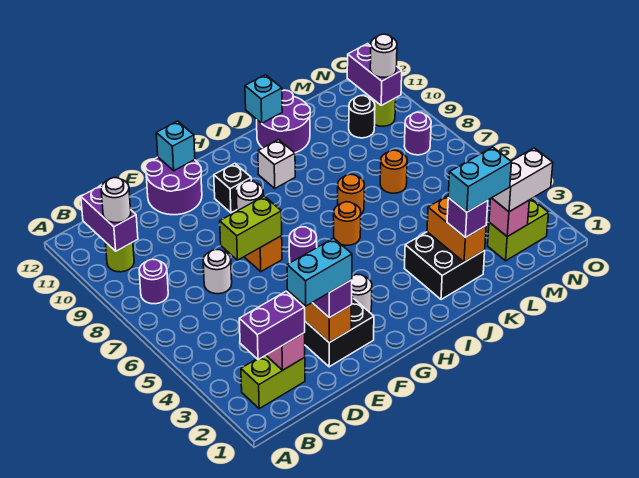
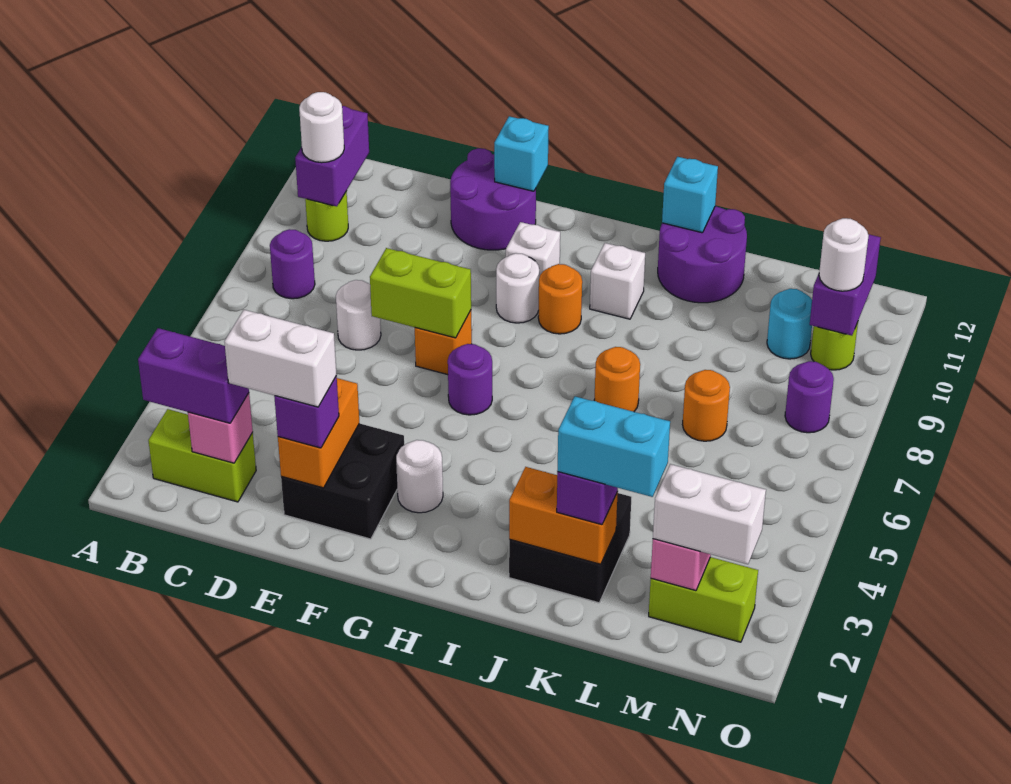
cyan brick D2:E2 level 4 -> white brick D2:E2 level 4
black brick G10 level 1 -> white brick G10 level 1
orange round brick I6 level 1 -> orange round brick H9 level 1
orange brick K2:K3 level 2 -> orange brick J2:K2 level 2
black round brick M10 level 1 -> cyan round brick M10 level 1

